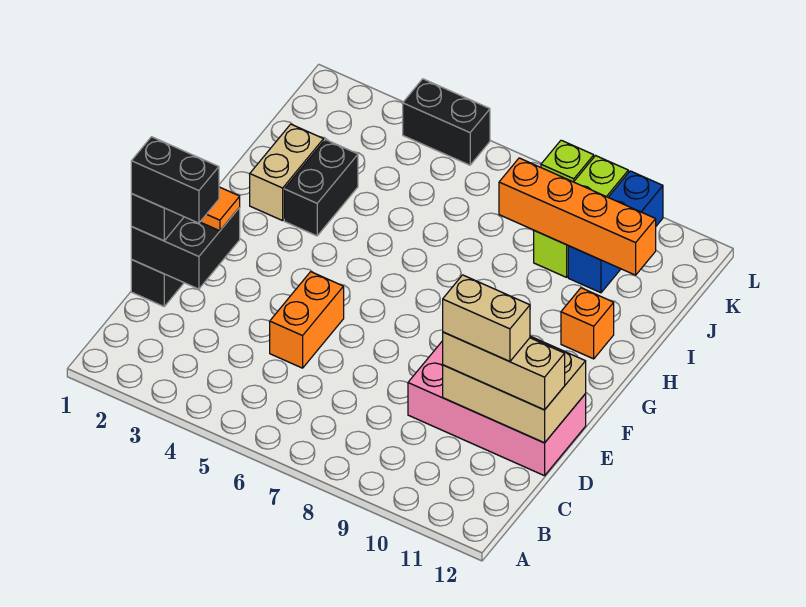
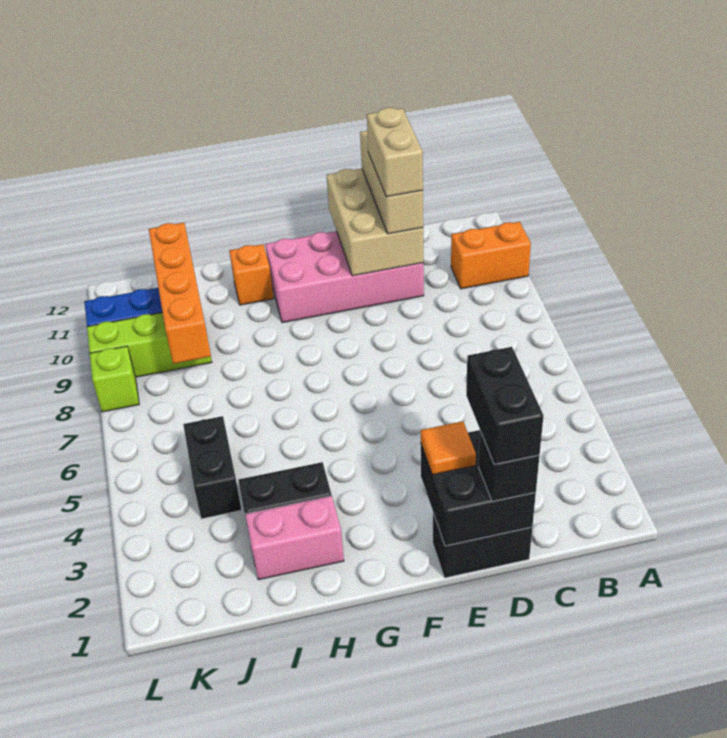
orange brick D5:E5 level 1 -> orange brick A10:B10 level 1
pink brick D9:E12 level 1 -> pink brick D10:G11 level 1
tan brick H2:I2 level 1 -> pink brick H2:I2 level 1
black brick L4:L5 level 1 -> black brick J4:J5 level 1

